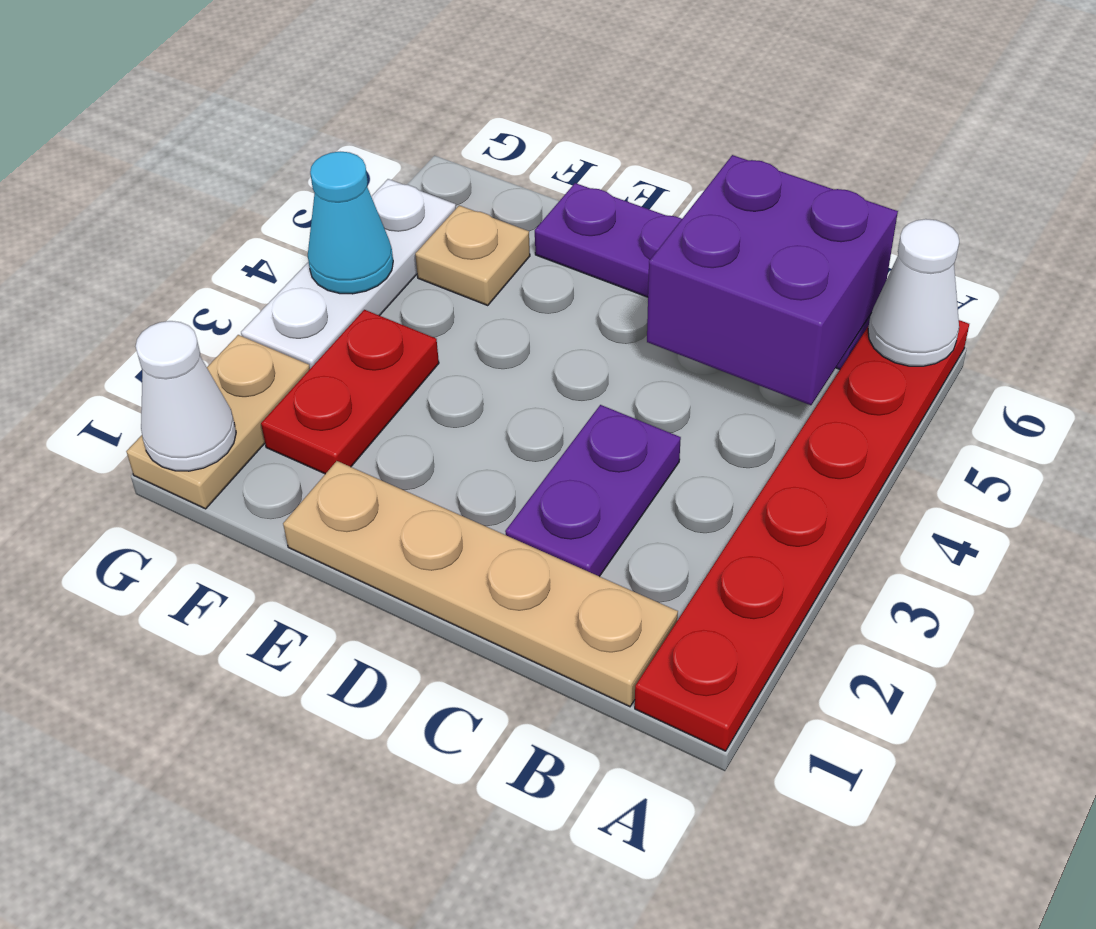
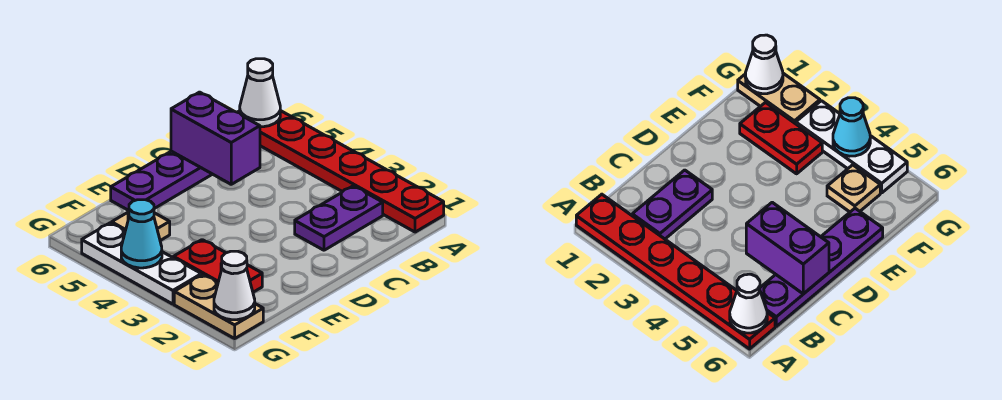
tan plate B1:E1 level 1 -> none
purple brick B5:C6 level 2 -> purple brick C5:C6 level 2
purple plate C2:C3 level 1 -> purple plate B2:C2 level 1

